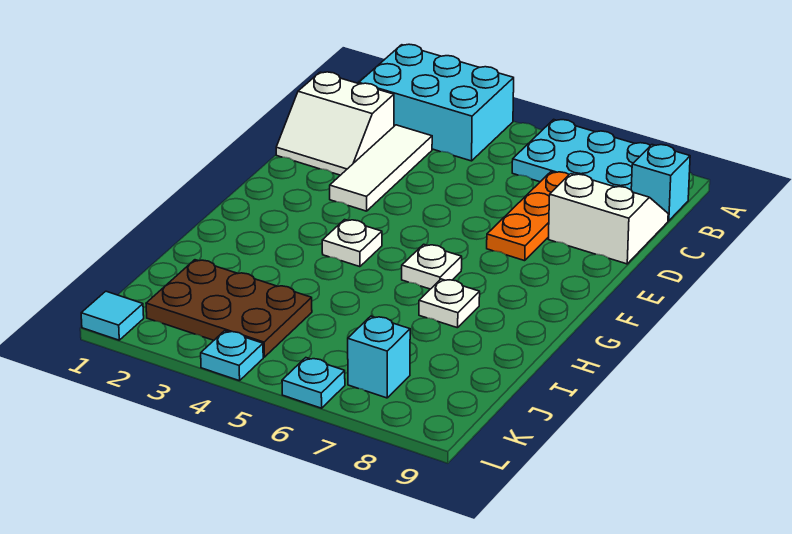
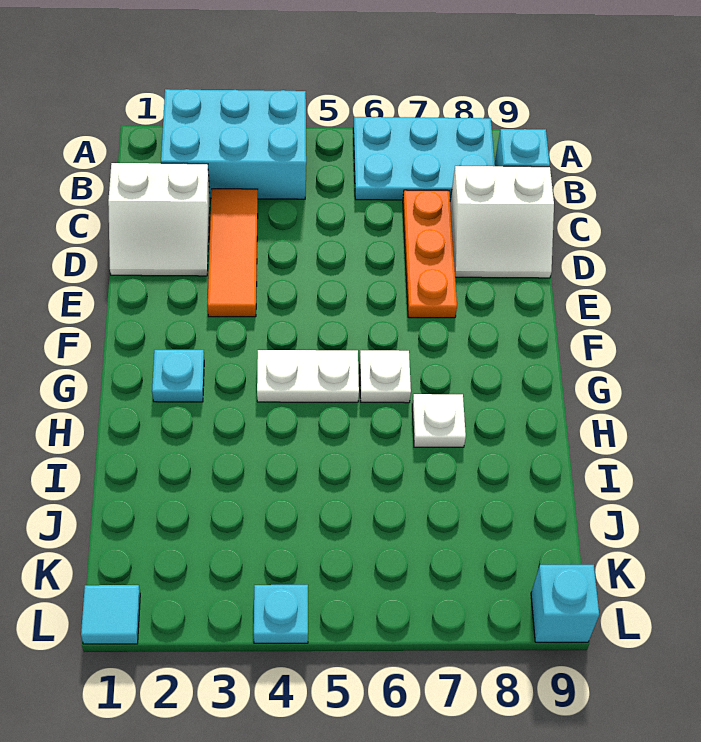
white tile C3:E3 level 1 -> orange tile C3:E3 level 1
white slope C8:D9 level 1 top D -> white slope C8:D9 level 1 top C
white plate G4 level 1 -> white plate G4:G5 level 1
brown plate J2:K4 level 1 -> none
cyan brick K7 level 1 -> cyan brick L9 level 1
cyan plate L6 level 1 -> cyan plate G2 level 1

